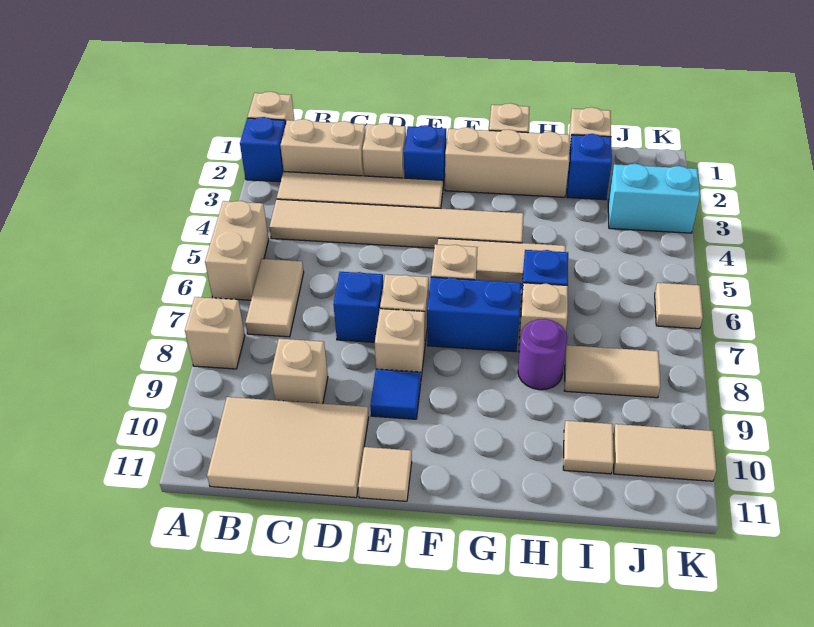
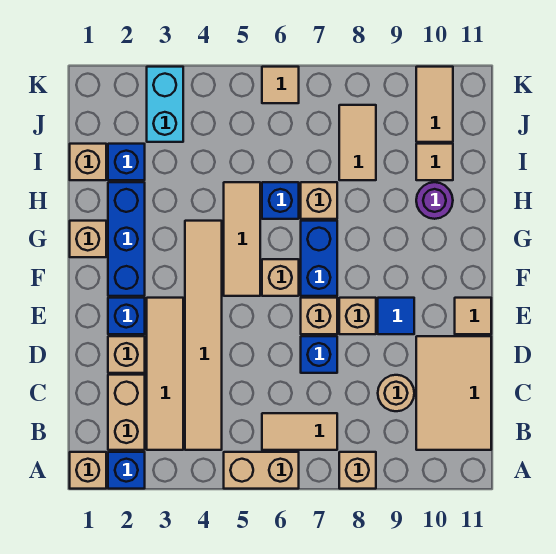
tan brick C9 level 1 -> tan round brick C9 level 1
tan brick F2:H2 level 1 -> blue brick F2:H2 level 1
purple round brick H8 level 1 -> purple round brick H10 level 1

